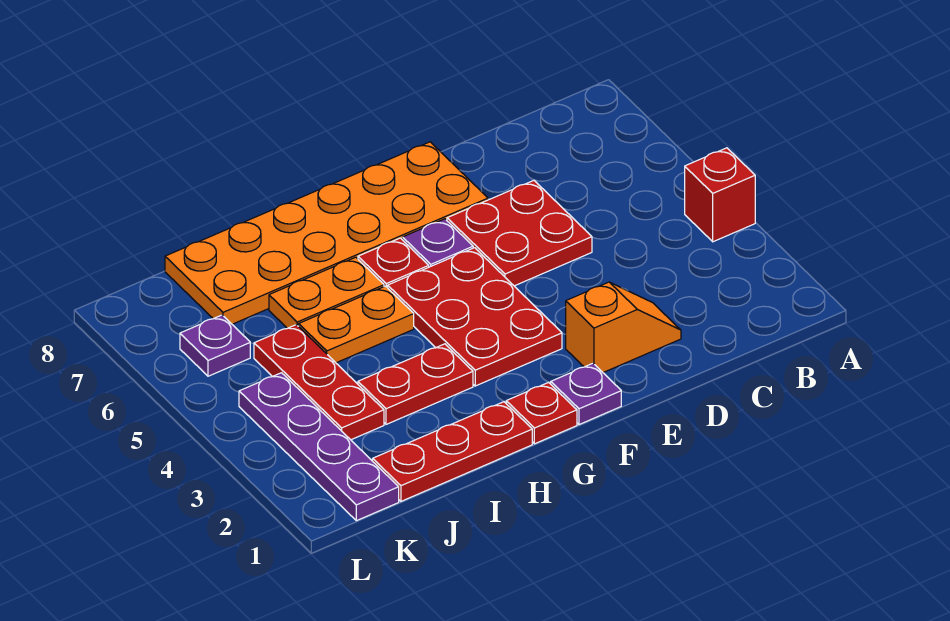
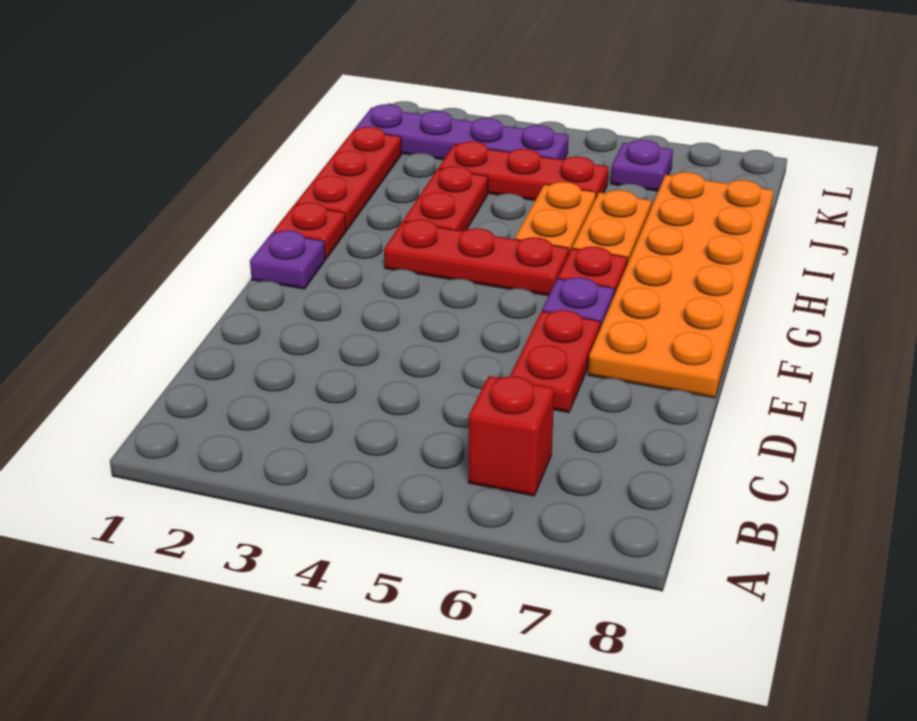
red brick A4 level 1 -> red brick B6 level 1
orange slope D2:E2 level 1 top E -> none
red plate D5:E6 level 1 -> red plate D6:E6 level 1
red plate F3:G5 level 1 -> red plate G3:G5 level 1

